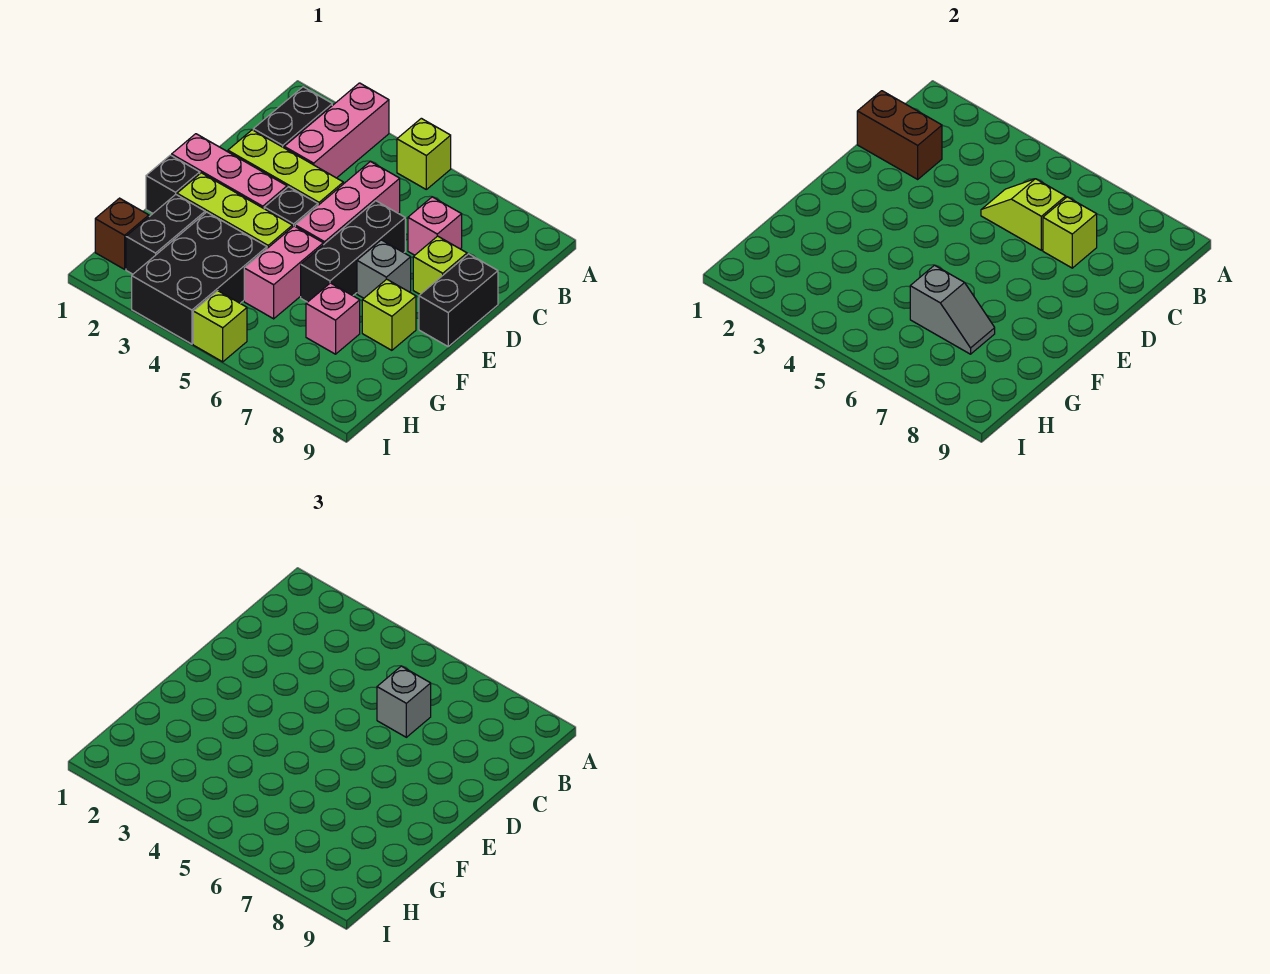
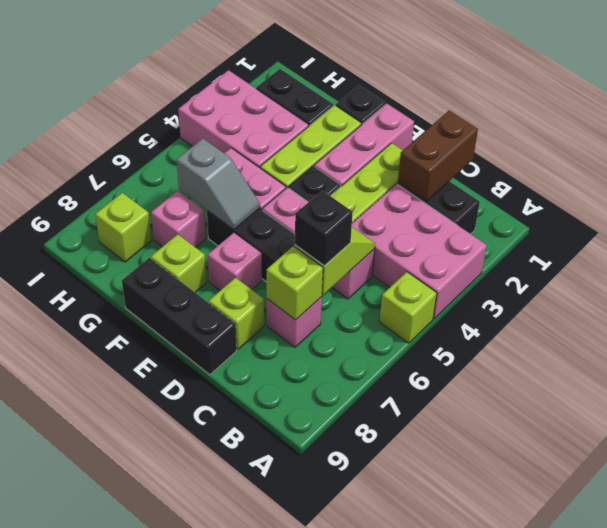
pink brick A3:C3 level 1 -> pink brick A3:C4 level 1
grey brick C6 level 3 -> black brick C6 level 3
black brick D9:E9 level 1 -> black brick D9:F9 level 1
grey brick E7 level 1 -> pink brick E7 level 1
black brick G3:I4 level 1 -> pink brick G3:I4 level 1
grey slope G6:G7 level 2 top 6 -> grey slope F6:G6 level 2 top G
brown brick H1 level 1 -> none
lime brick I5 level 1 -> lime brick H8 level 1

